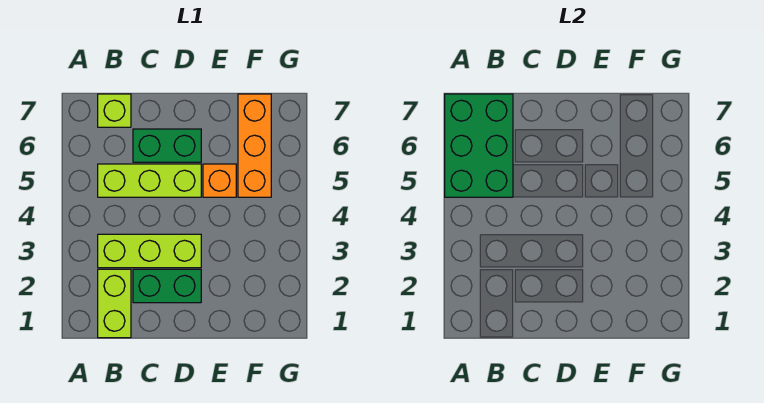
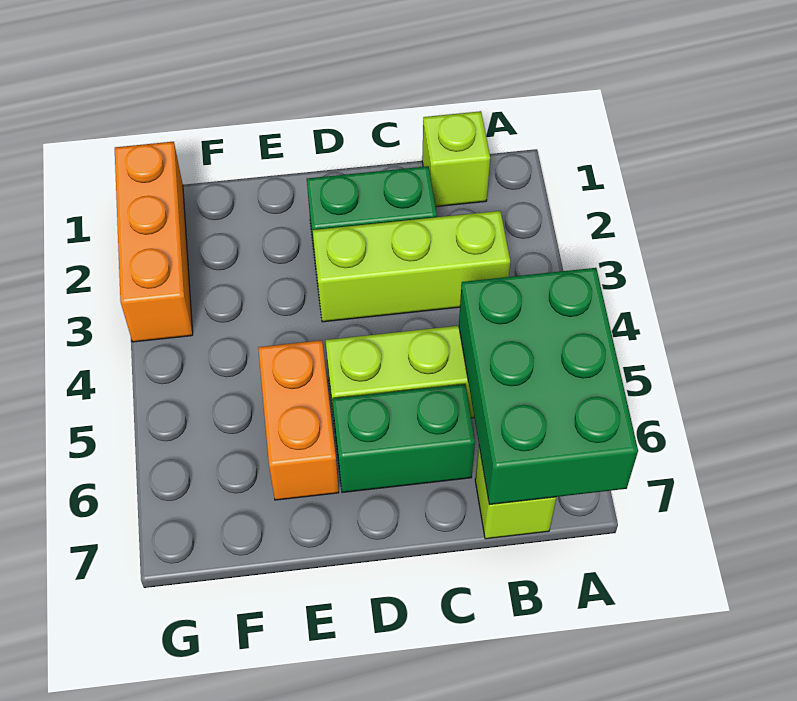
lime brick B1:B2 level 1 -> lime brick B1 level 1
orange brick E5 level 1 -> orange brick E5:E6 level 1
orange brick F5:F7 level 1 -> orange brick G1:G3 level 1

